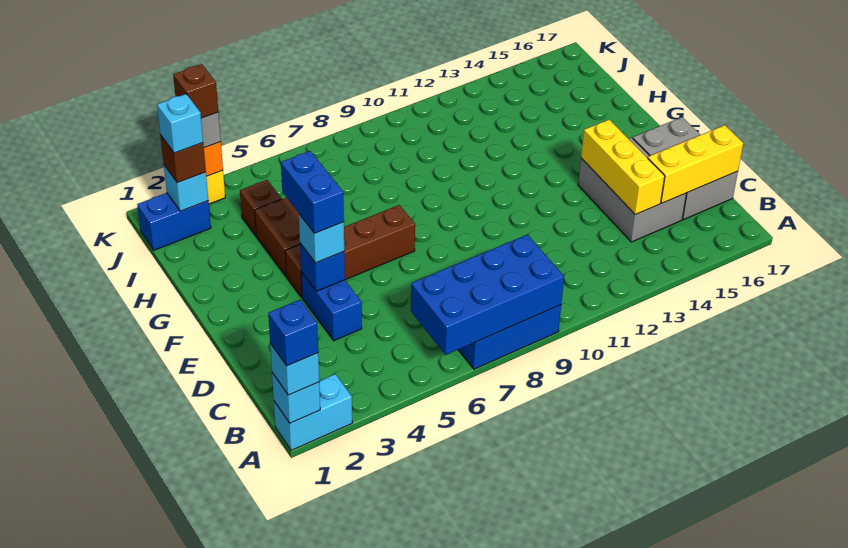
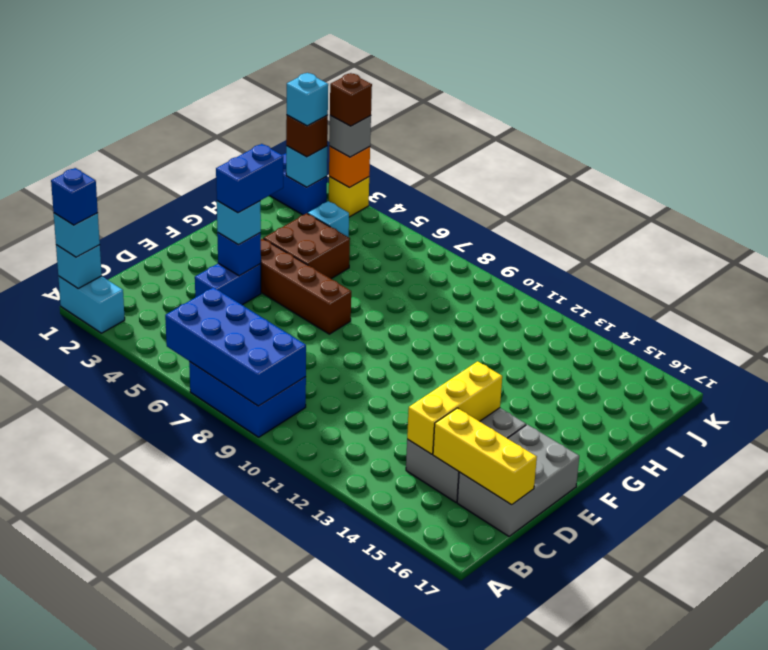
brown brick I4 level 1 -> cyan brick I4 level 1

